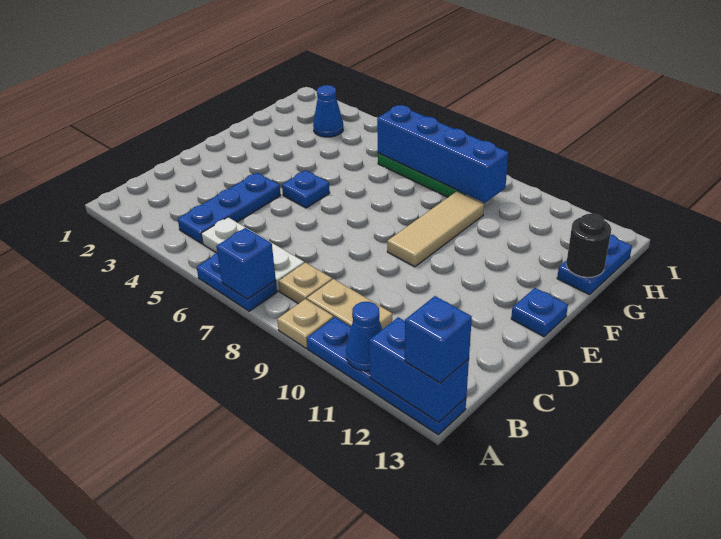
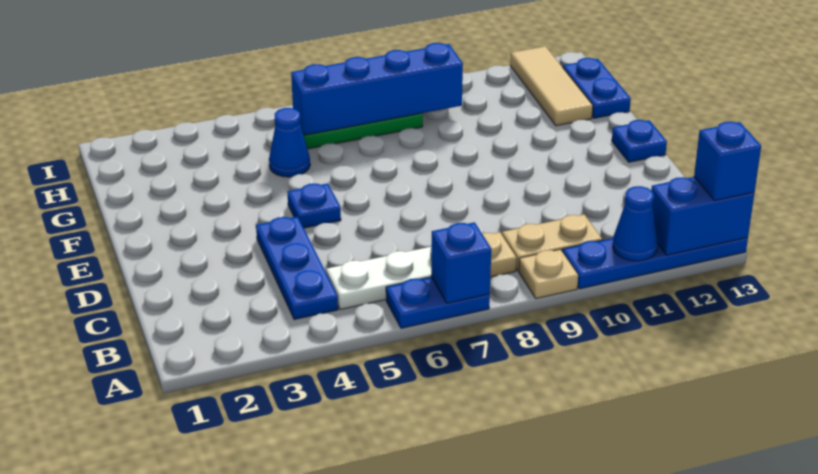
tan tile E9:G9 level 1 -> tan tile G12:I12 level 1
black round brick G13 level 2 -> none
blue cone H3 level 1 -> blue cone G5 level 1

